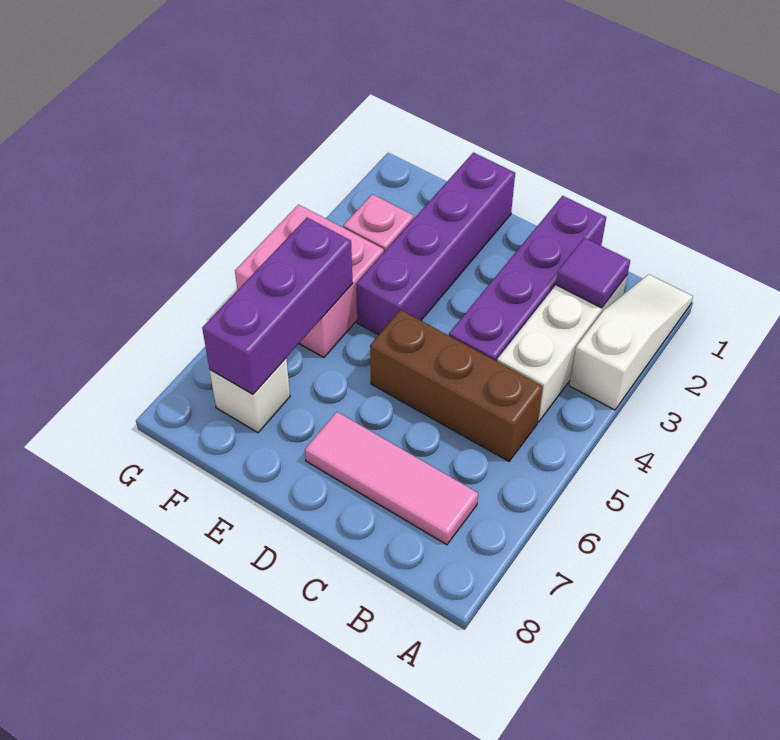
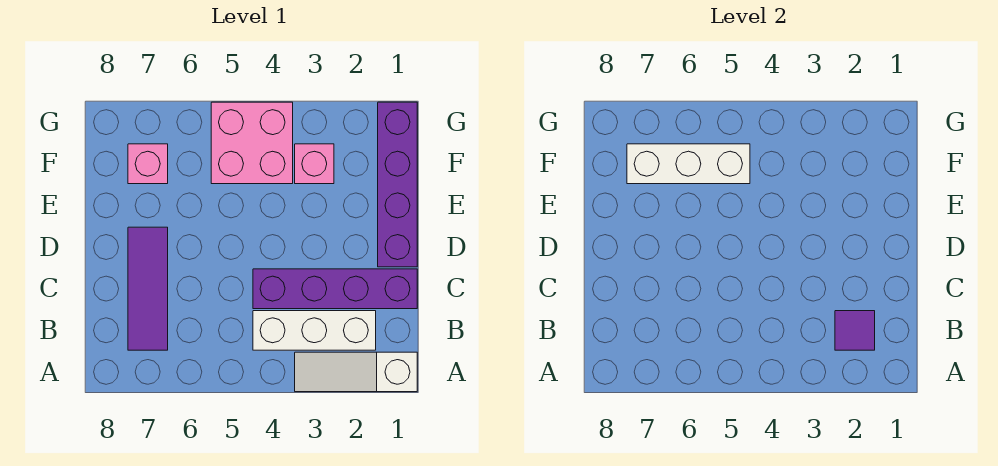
white slope A1:A3 level 1 top 3 -> white slope A1:A3 level 1 top 1
brown brick B5:D5 level 1 -> none
pink tile B7:D7 level 1 -> purple tile B7:D7 level 1
purple brick E1:E4 level 1 -> purple brick D1:G1 level 1
purple brick F5:F7 level 2 -> white brick F5:F7 level 2
white brick F7 level 1 -> pink brick F7 level 1

